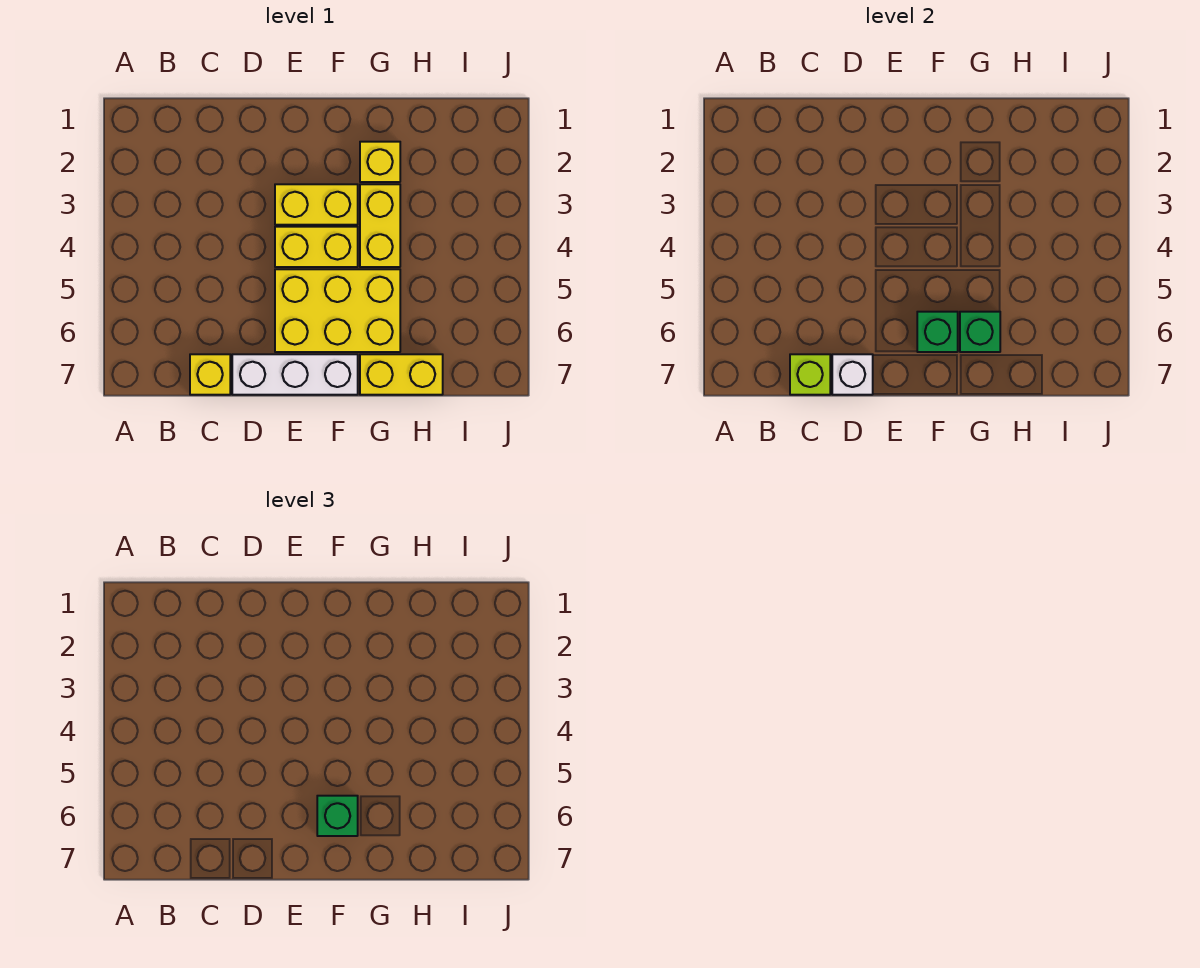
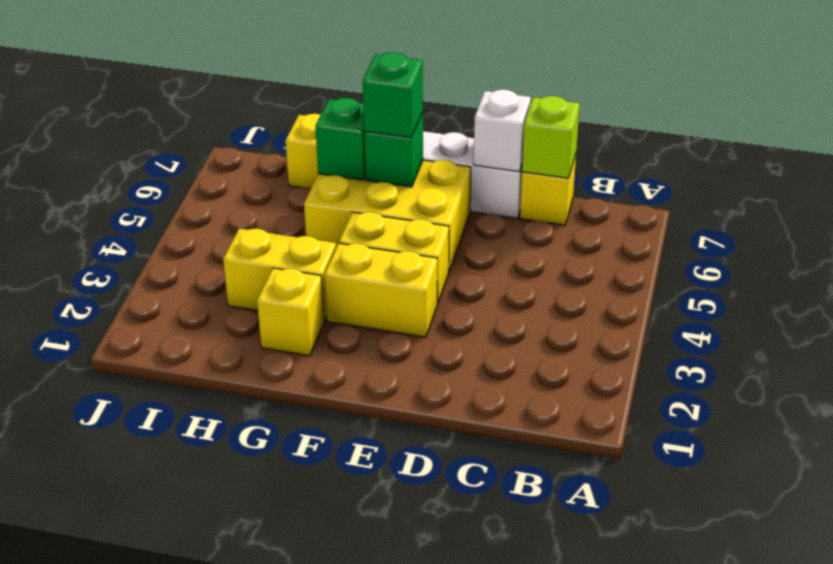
yellow brick G3:G4 level 1 -> yellow brick G3:H3 level 1

